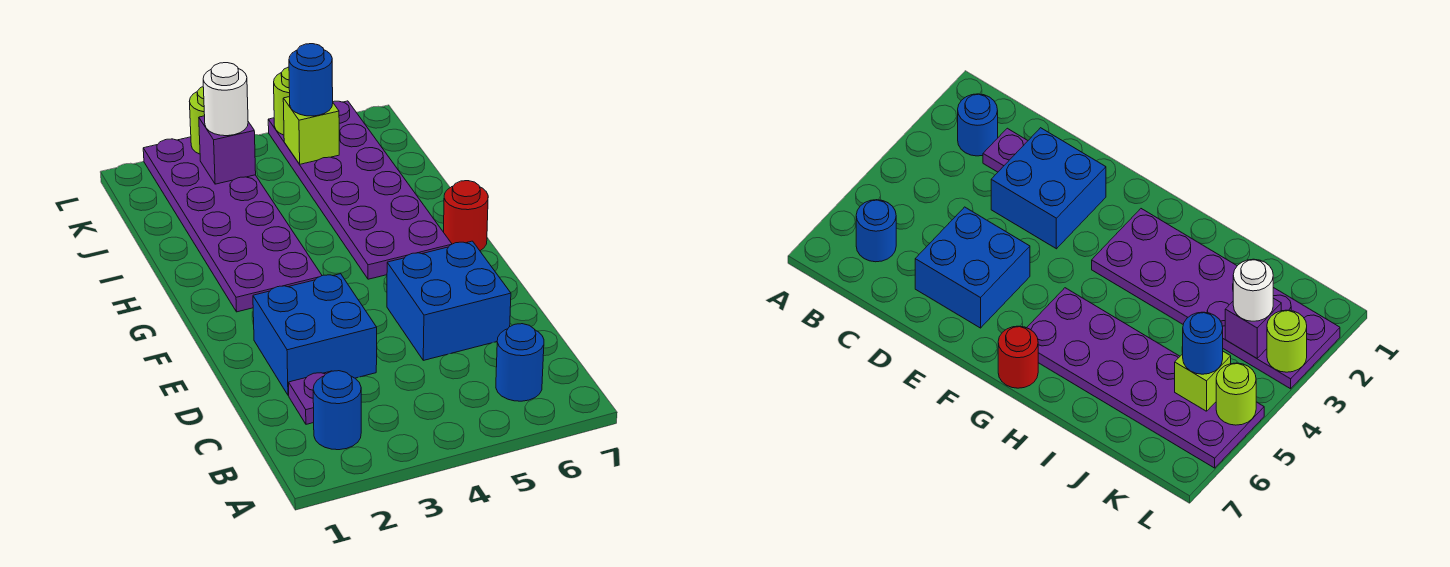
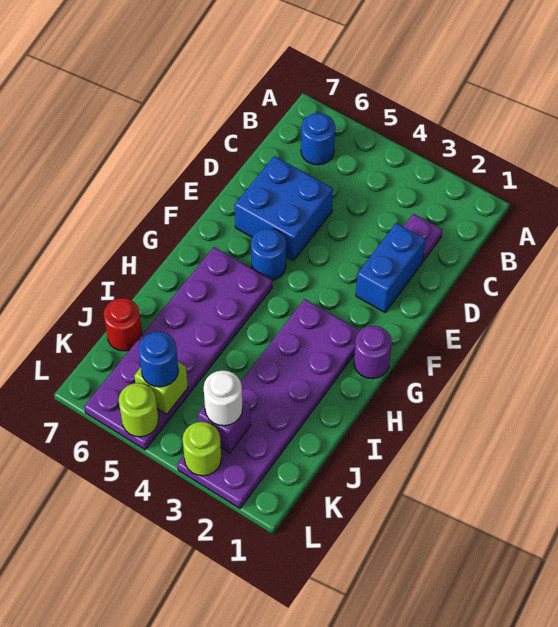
blue round brick B2 level 1 -> blue round brick F5 level 1
blue brick D2:E3 level 1 -> blue brick D2:E2 level 1
none -> purple round brick G1 level 1
red round brick G7 level 1 -> red round brick J7 level 1

